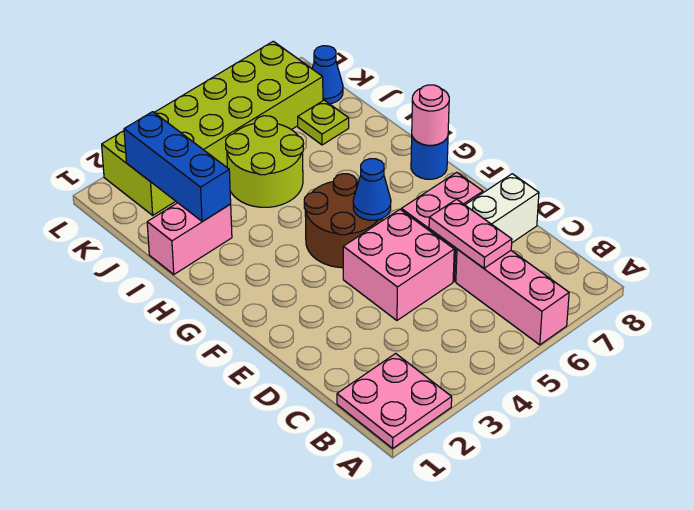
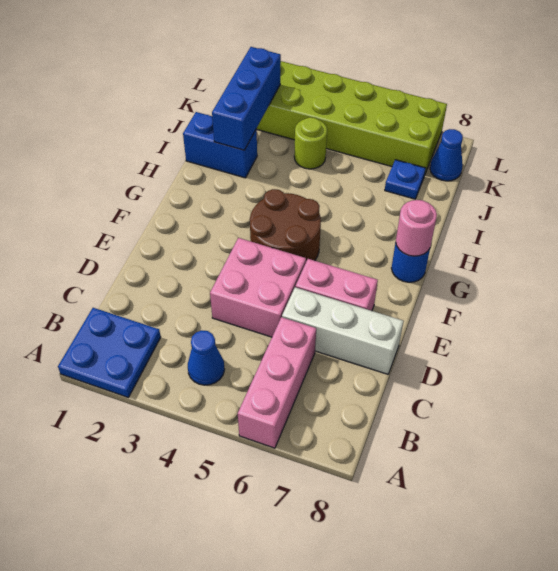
pink plate A1:B2 level 1 -> blue plate A1:B2 level 1
pink plate C6:D6 level 2 -> none
blue cone F5 level 2 -> blue cone B4 level 1
pink brick I1:I2 level 1 -> blue brick I1:I2 level 1
lime round brick I4:J5 level 1 -> lime round brick J4 level 1
lime plate J7 level 1 -> blue plate J7 level 1

